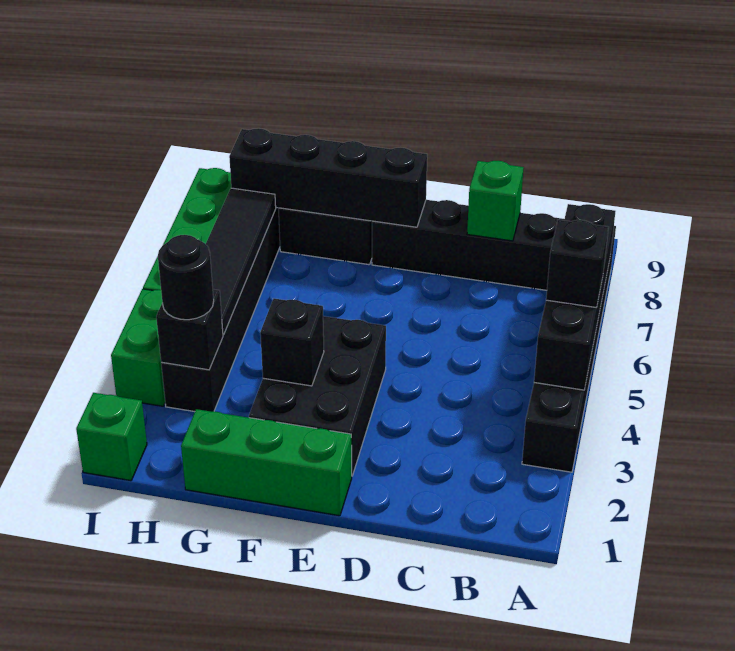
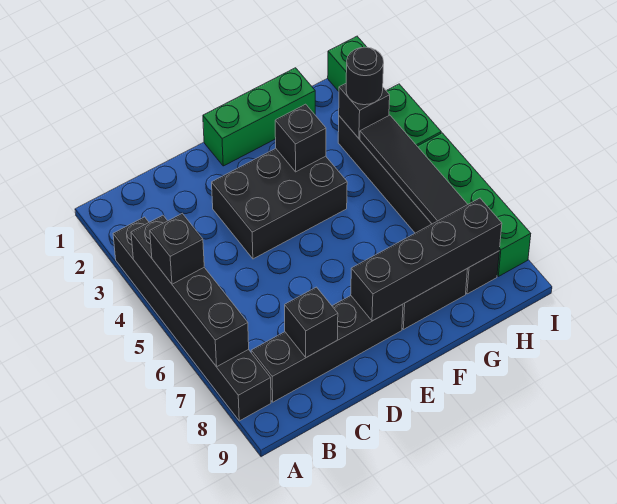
green brick C8 level 2 -> black brick C8 level 2
black brick E2:F4 level 1 -> black brick D3:F4 level 1

